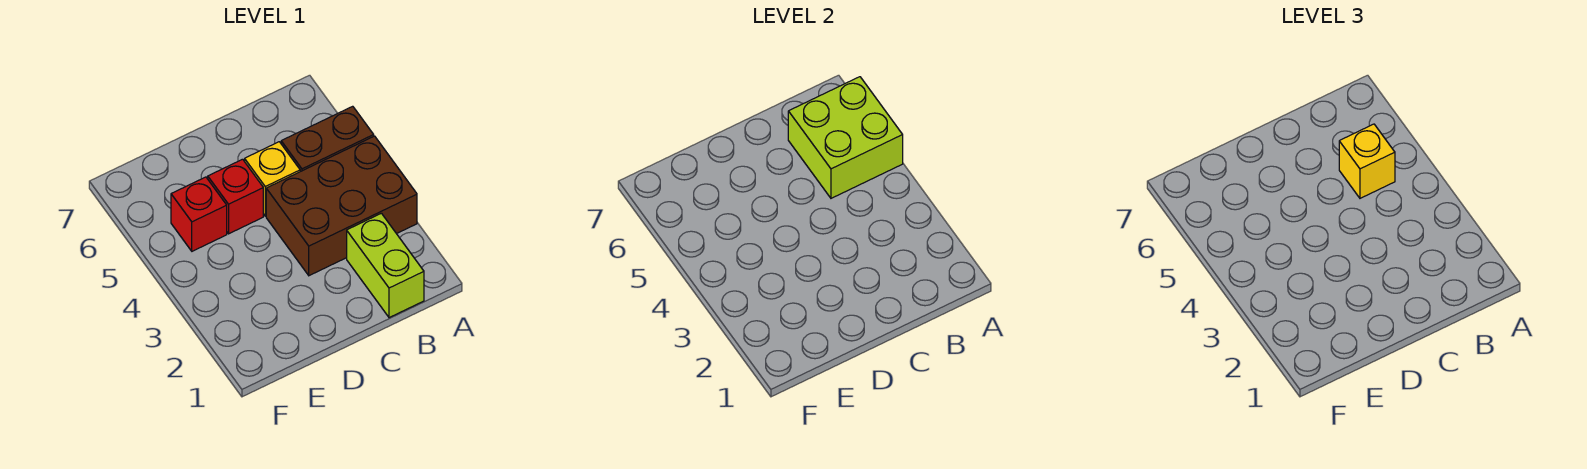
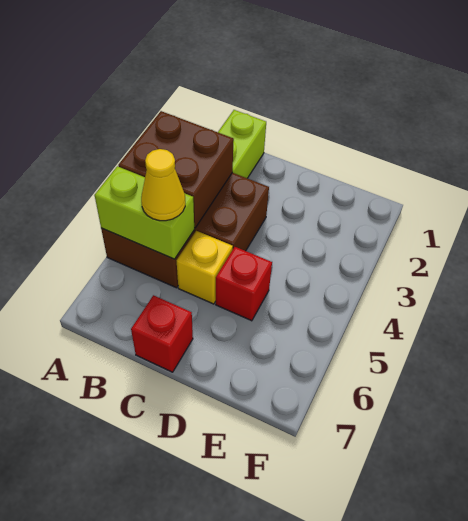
none -> brown brick A3:B4 level 2
lime brick A5:B6 level 2 -> lime brick A5:B5 level 2
yellow brick B5 level 3 -> yellow cone B5 level 3
red brick E5 level 1 -> red brick C7 level 1

